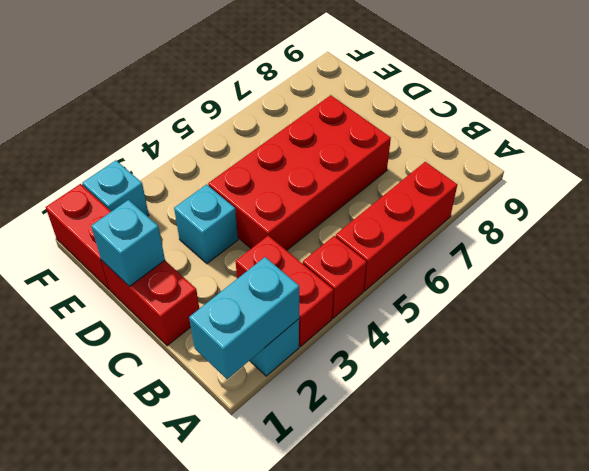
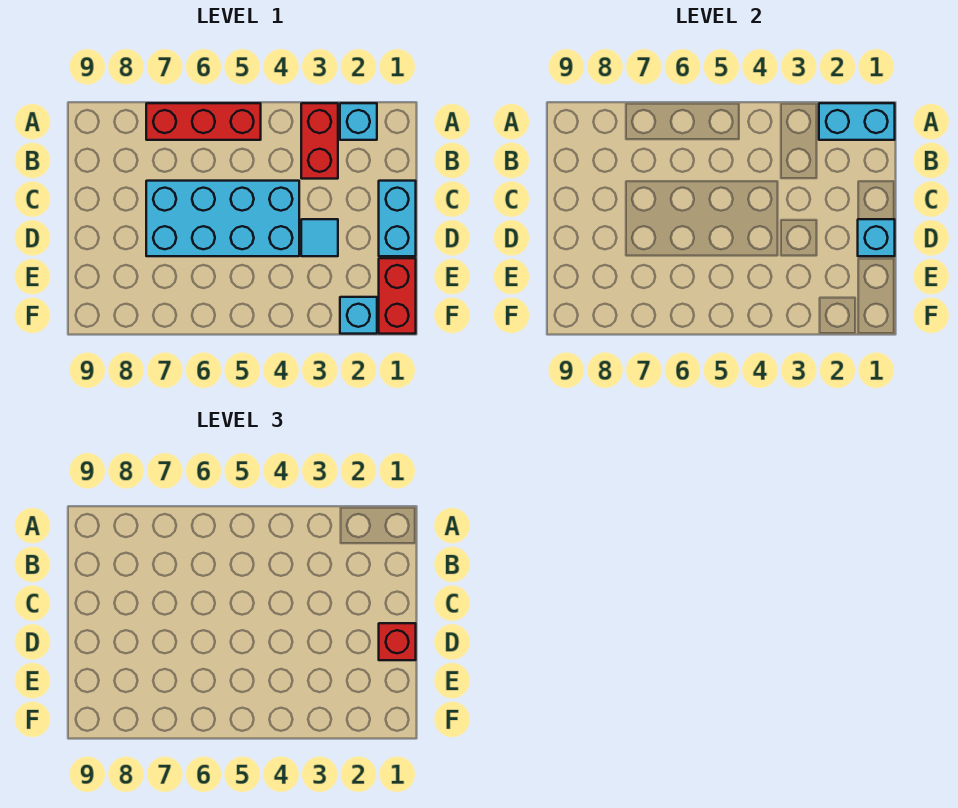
red brick A4 level 1 -> red brick D1 level 3
red brick C1:D1 level 1 -> cyan brick C1:D1 level 1
red brick C4:D7 level 1 -> cyan brick C4:D7 level 1
cyan brick D3 level 1 -> cyan tile D3 level 1

